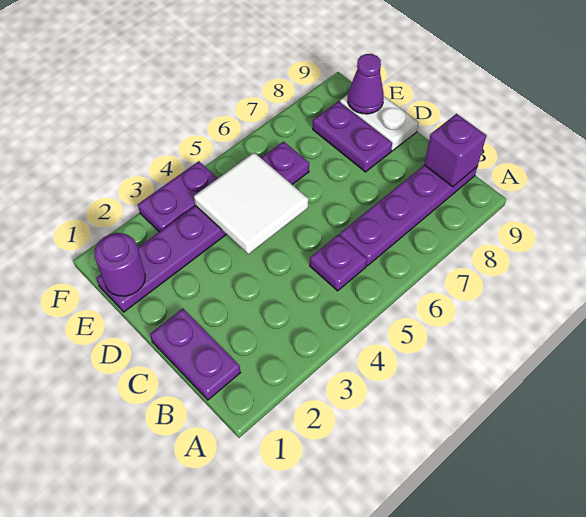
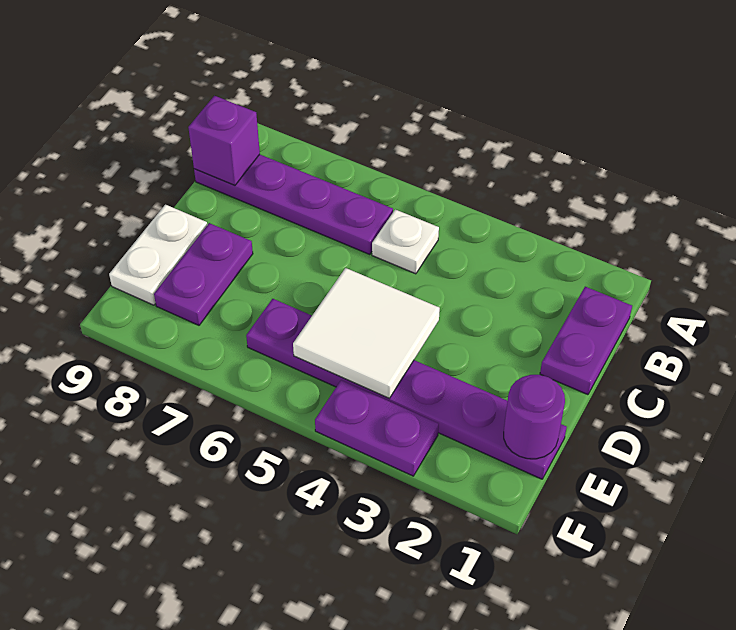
purple plate B5 level 1 -> white plate B5 level 1
purple cone E9 level 2 -> none

